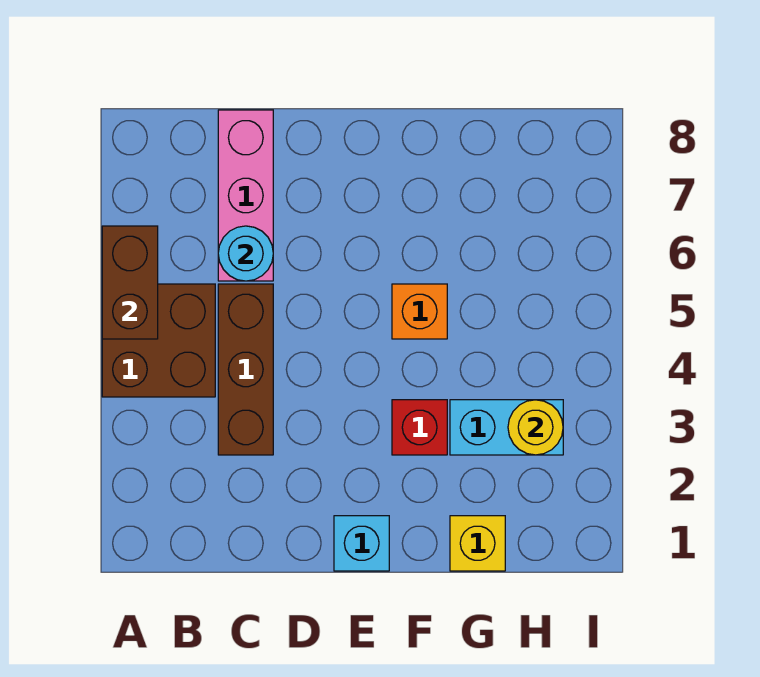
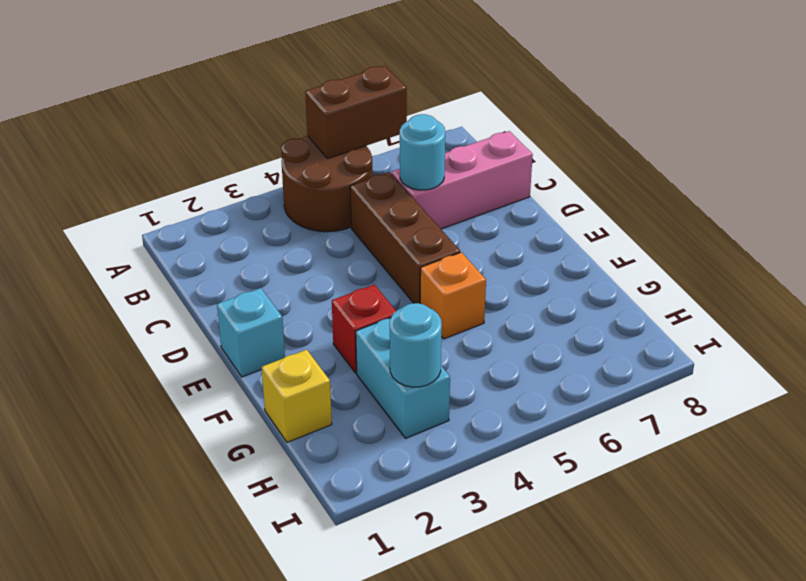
brown brick A4:B5 level 1 -> brown round brick A4:B5 level 1
brown brick C3:C5 level 1 -> brown brick C5:E5 level 1
yellow round brick H3 level 2 -> cyan round brick H3 level 2

